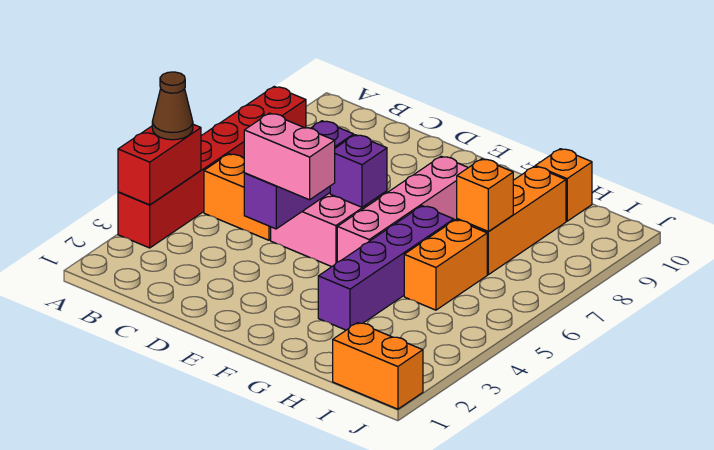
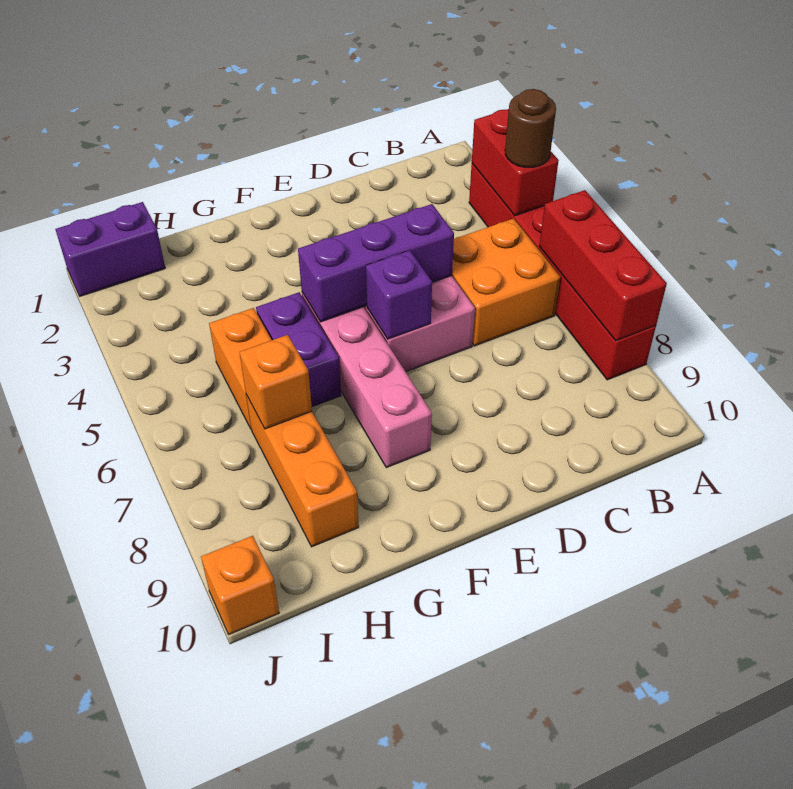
brown cone A4 level 3 -> brown round brick A4 level 3
none -> red brick A6:A8 level 2
orange brick B5:C5 level 1 -> orange brick B5:C6 level 1
purple brick D4:D6 level 2 -> purple brick D5:F5 level 2
pink brick D4:E4 level 3 -> none
purple brick G3:G6 level 1 -> purple brick G5:G6 level 1
orange brick H10 level 1 -> orange brick J10 level 1
orange brick I1:J1 level 1 -> purple brick I1:J1 level 1

